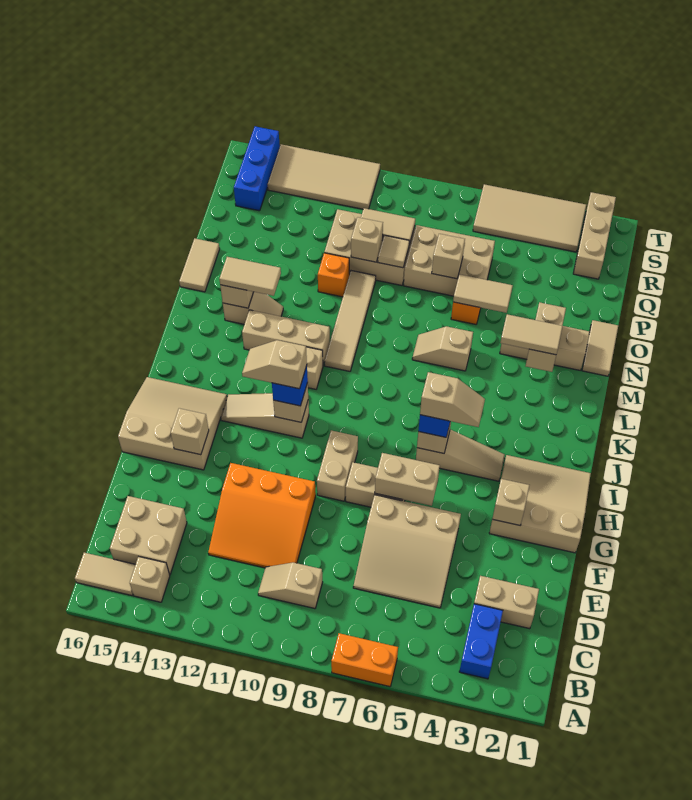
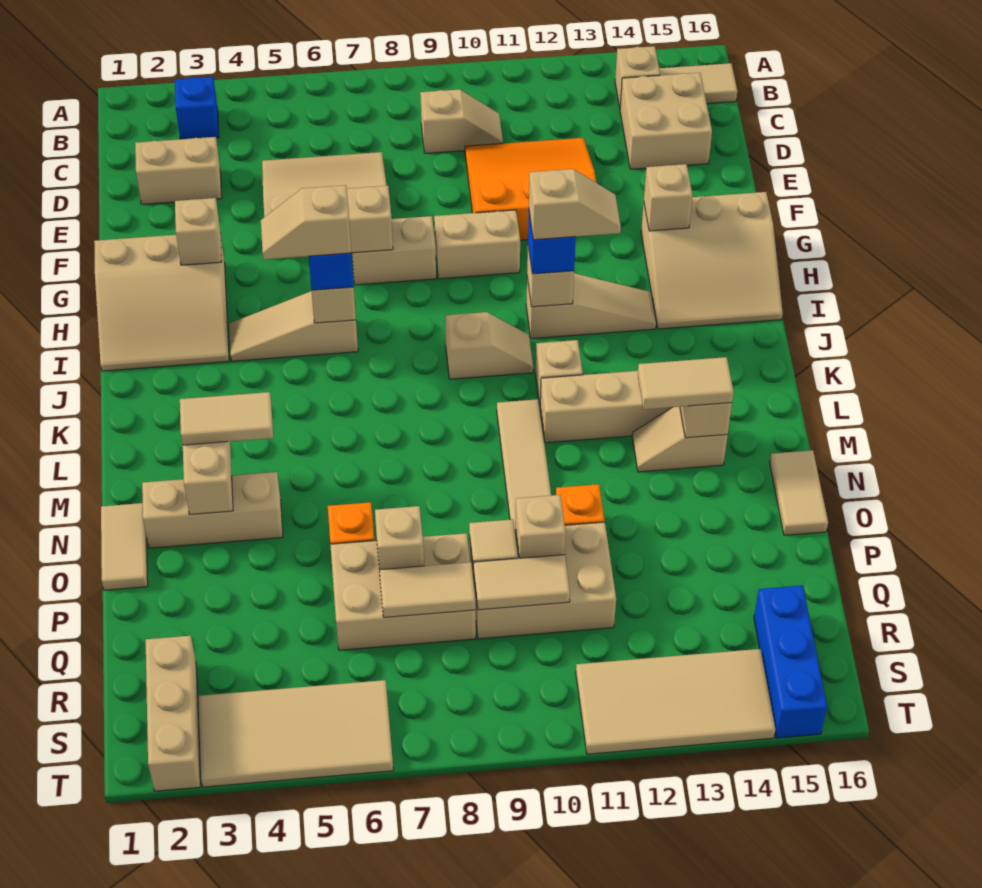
orange brick A6:A7 level 1 -> none
blue brick B3:C3 level 1 -> blue brick B3 level 1
tan brick G9:H9 level 1 -> tan brick G9:G10 level 1
tan slope M6:M7 level 1 top 6 -> tan slope J9:J10 level 1 top 9
tan tile O5:O6 level 2 -> tan tile Q7:Q8 level 2

